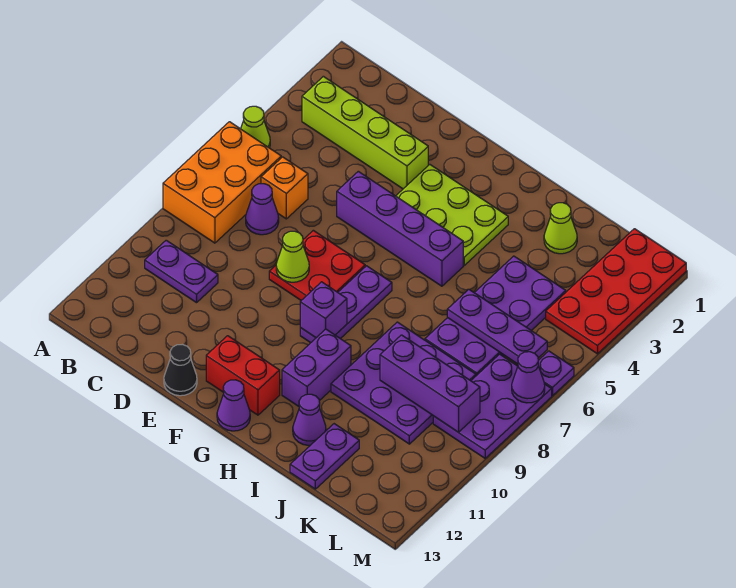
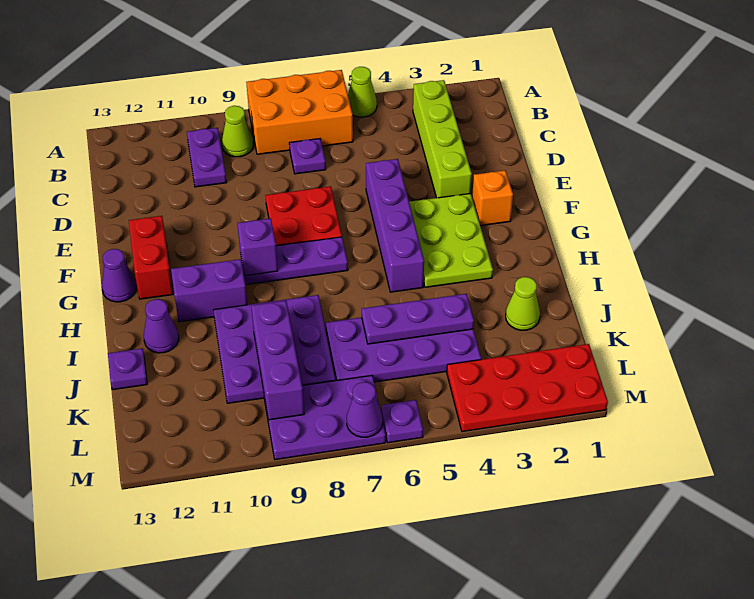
orange brick C6 level 1 -> orange brick F2 level 1
purple cone C7 level 1 -> purple plate C7 level 1
lime cone E8 level 2 -> lime cone B9 level 1
black cone E13 level 1 -> none
purple plate J6:L6 level 2 -> purple plate J4:J6 level 2
purple plate J12:J13 level 1 -> purple plate J13 level 1

